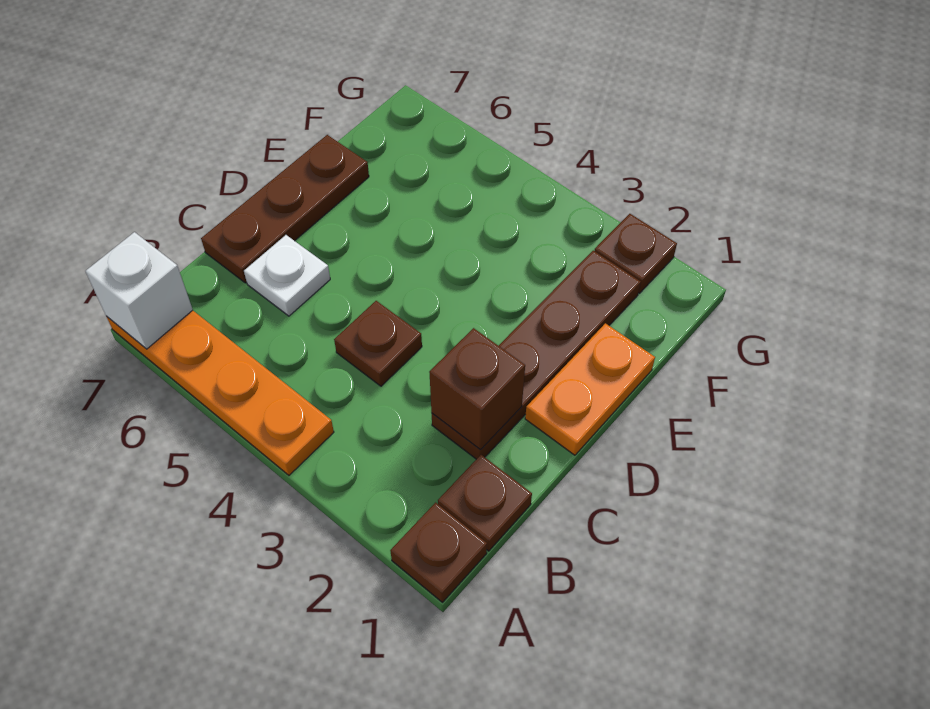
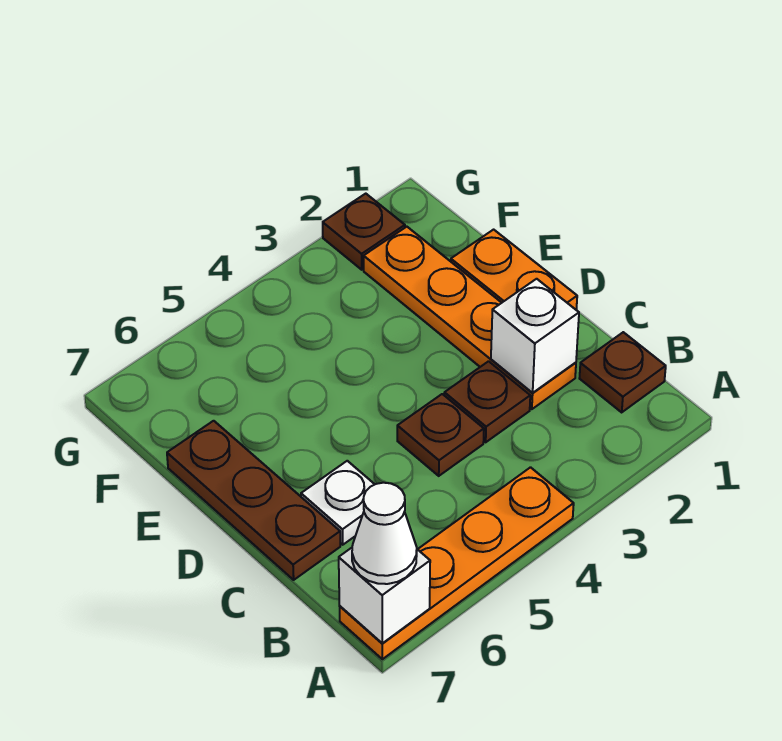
brown plate A1 level 1 -> brown plate C3 level 1
none -> white cone A7 level 3
brown plate C2:F2 level 1 -> orange plate C2:F2 level 1
brown brick C2 level 2 -> white brick C2 level 2

